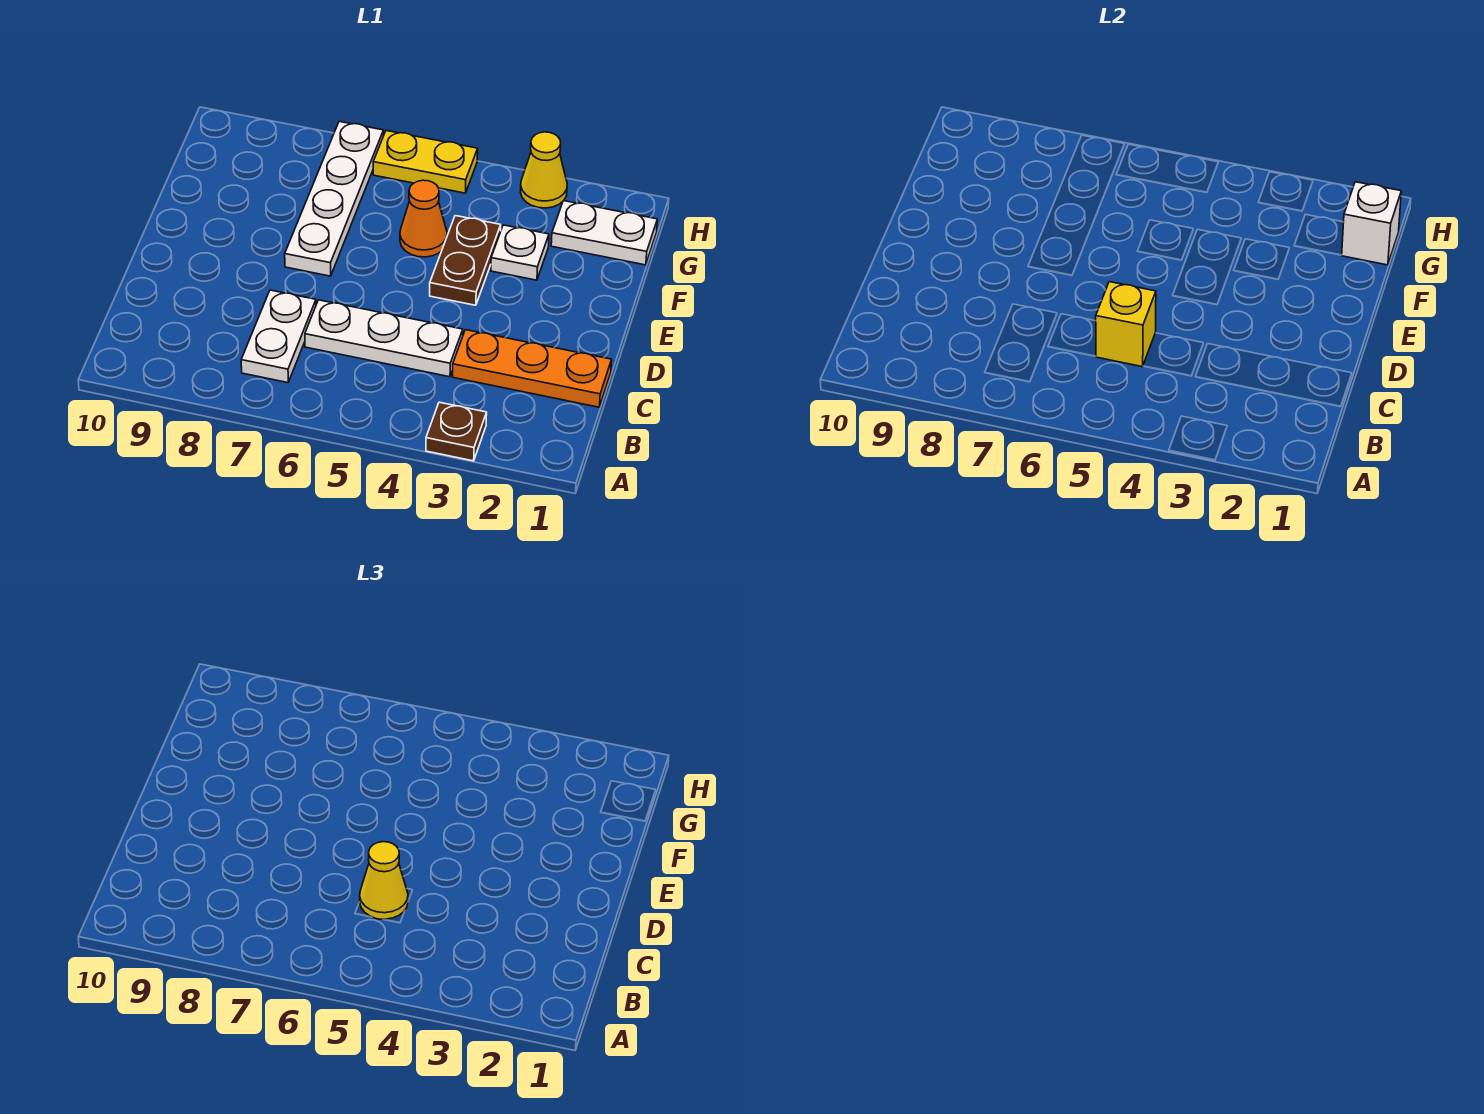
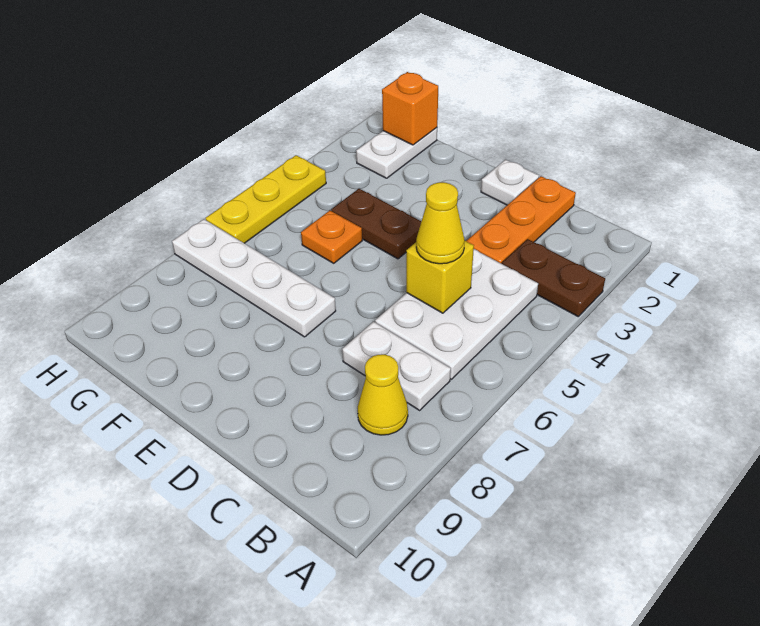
brown plate A3 level 1 -> brown plate A3:B3 level 1
white plate C4:C6 level 1 -> white plate B4:C6 level 1
white plate F3 level 1 -> white plate D1 level 1
orange cone F5 level 1 -> orange plate F5 level 1
white brick G1 level 2 -> orange brick G1 level 2
yellow cone H3 level 1 -> yellow cone B8 level 1
yellow plate H5:H6 level 1 -> yellow plate H4:H6 level 1

